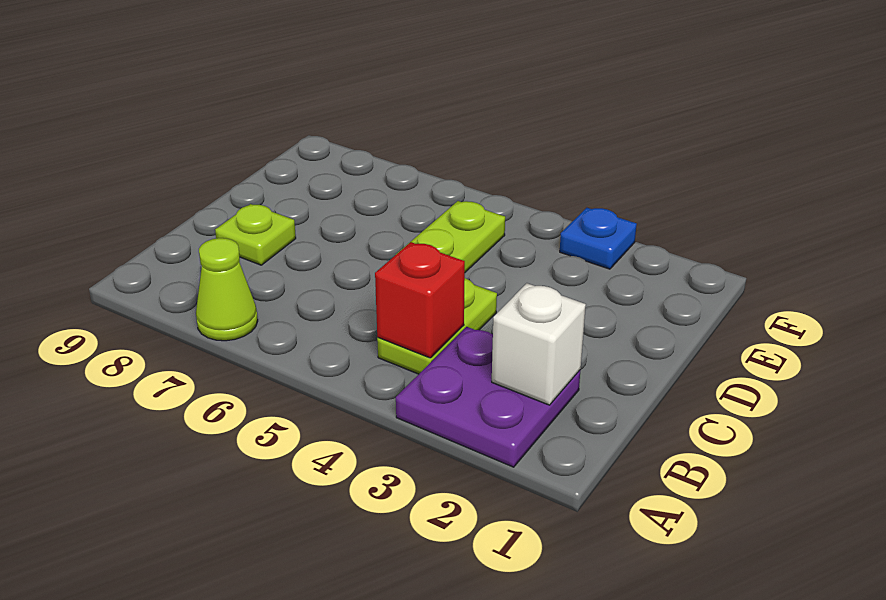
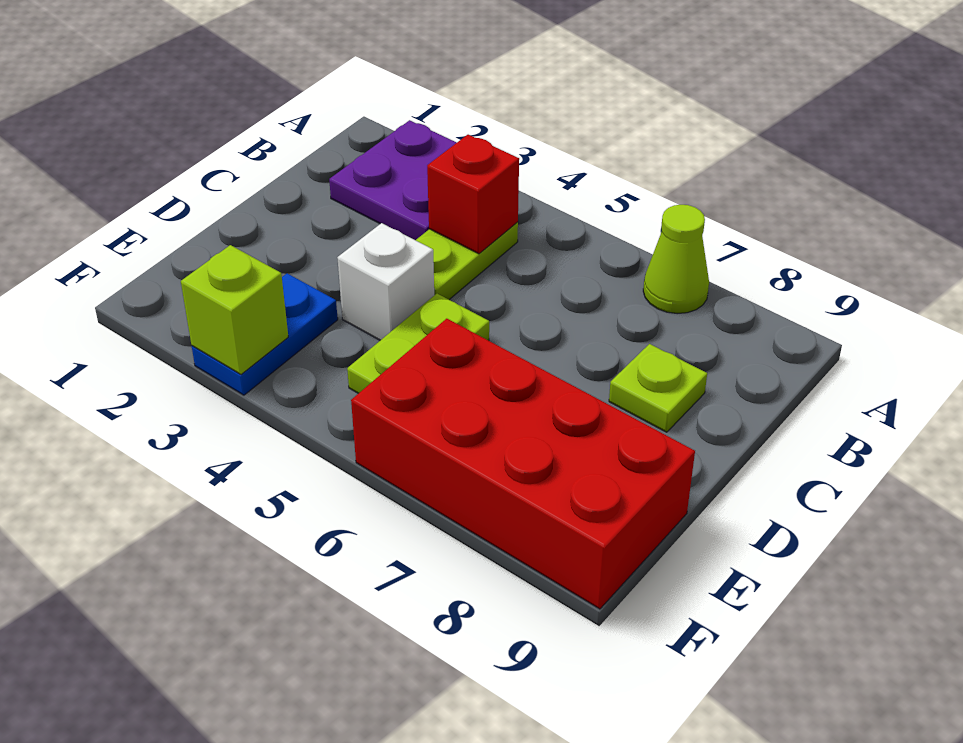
white brick B2 level 2 -> white brick D4 level 1
none -> red brick E6:F9 level 1
blue plate F3 level 1 -> blue plate E3:F3 level 1
none -> lime brick F3 level 2

